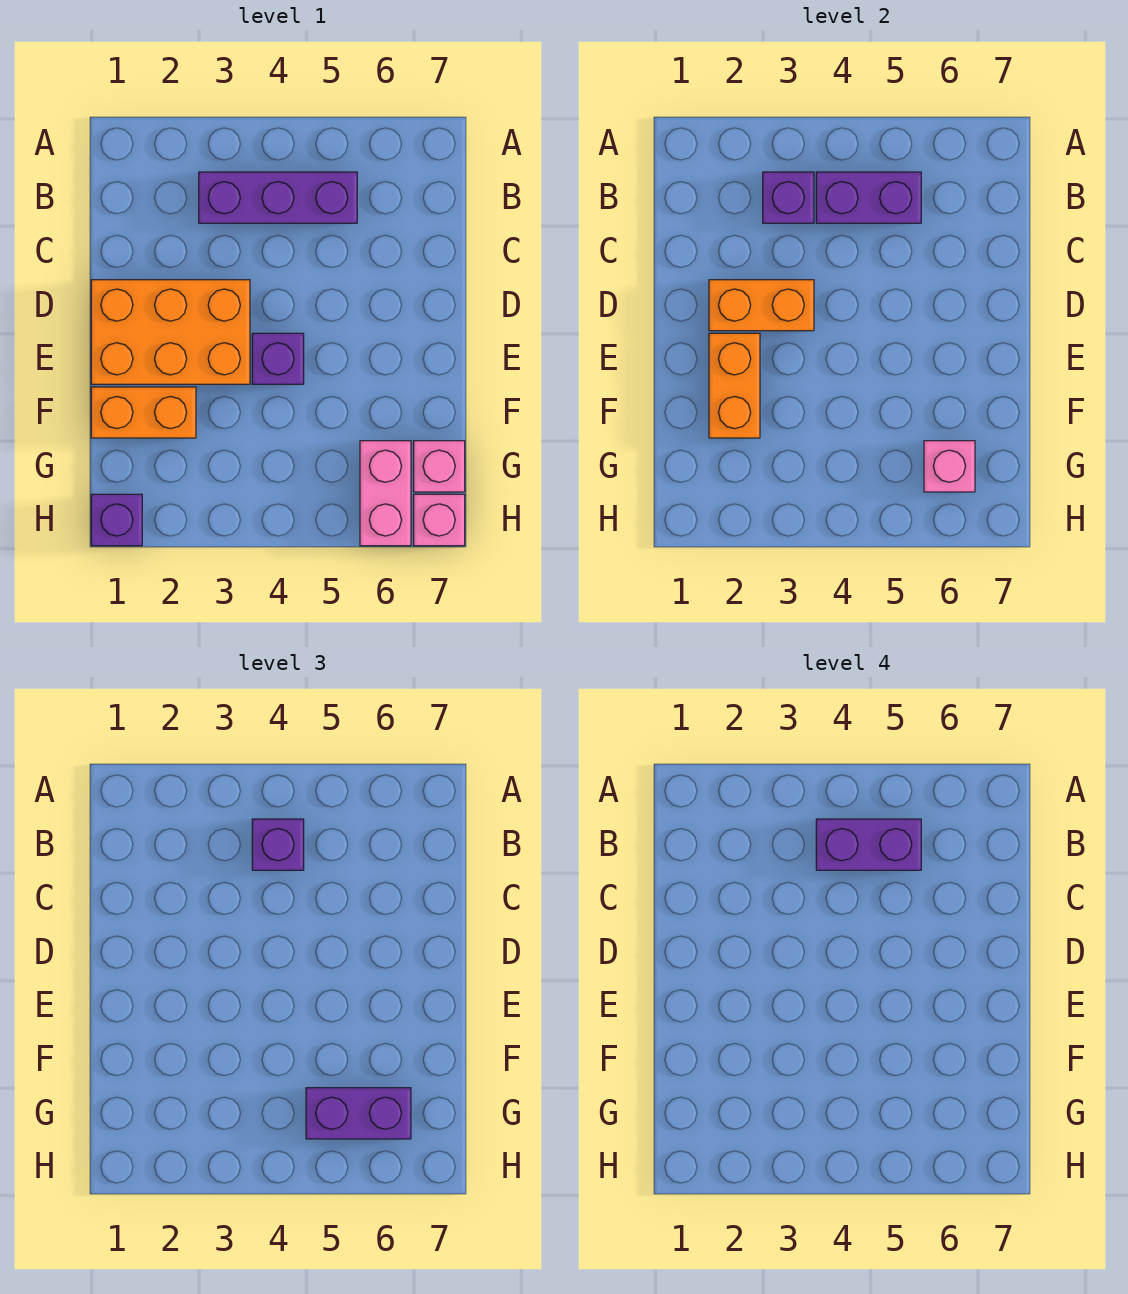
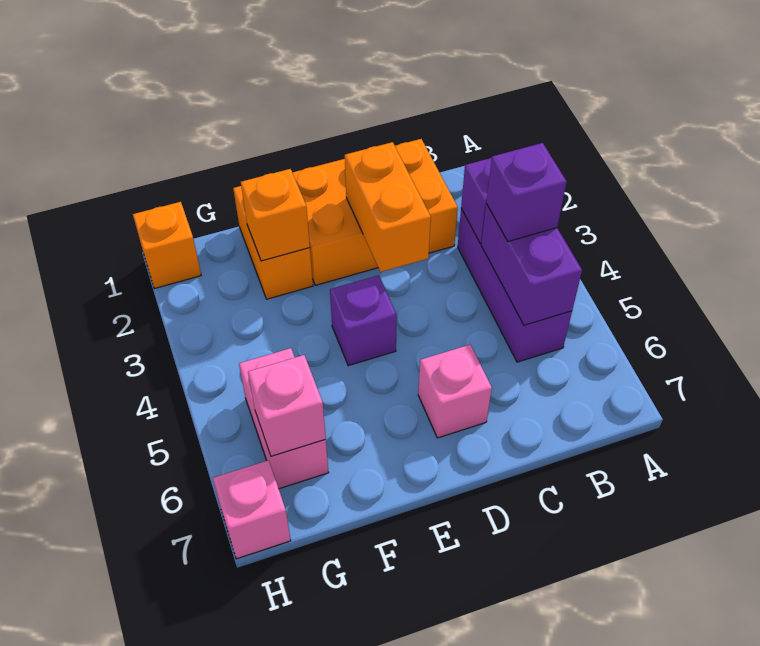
purple brick B4:B5 level 4 -> none
orange brick D1:E3 level 1 -> orange brick C1:E2 level 1
orange brick E2:F2 level 2 -> orange brick F2 level 2
purple brick G5:G6 level 3 -> none
pink brick G6:H6 level 1 -> pink brick G5:G6 level 1
pink brick G7 level 1 -> pink brick D6 level 1
purple brick H1 level 1 -> orange brick H1 level 1

